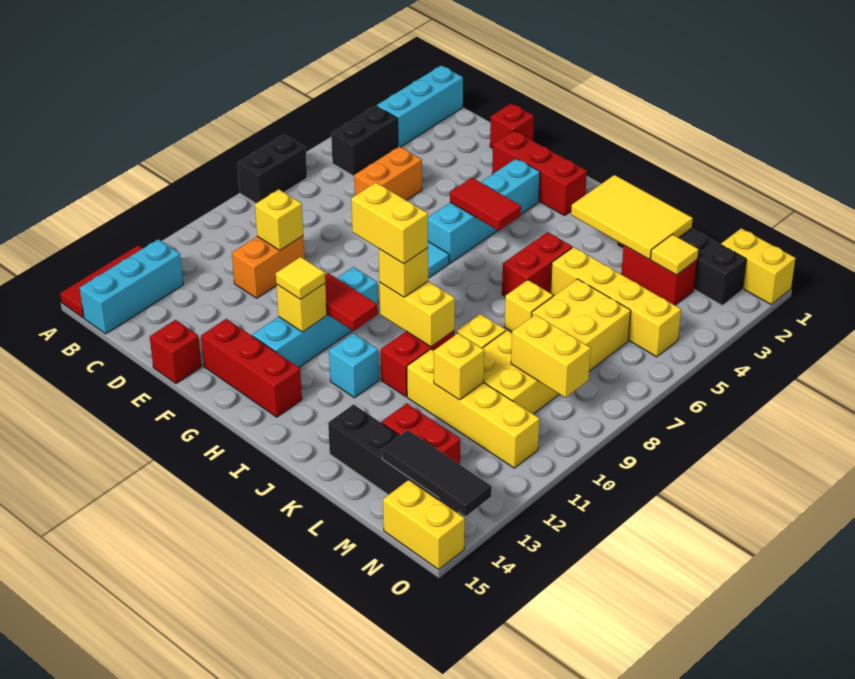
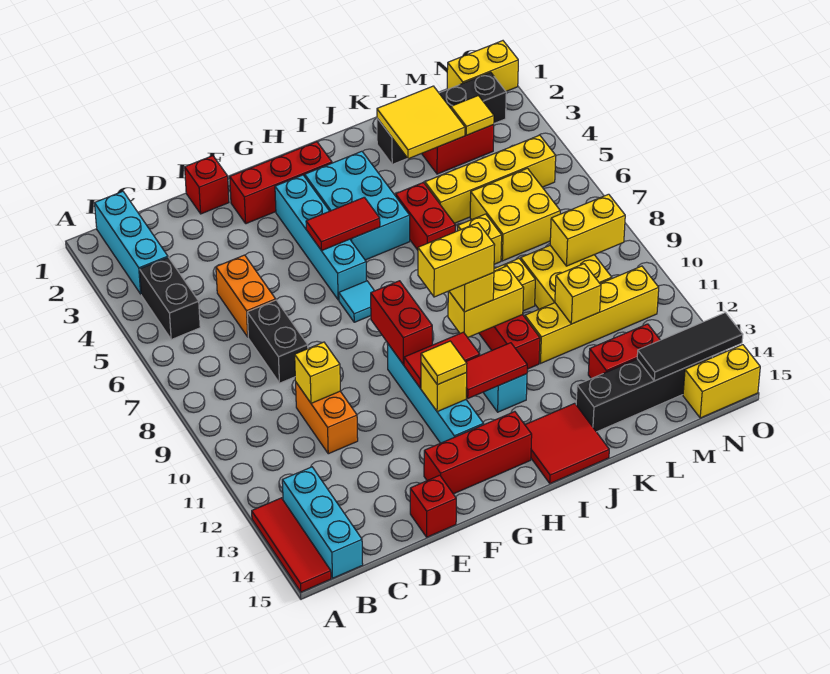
black brick A7:A8 level 1 -> black brick D7:D8 level 1
none -> red brick G9:G10 level 2
none -> cyan brick H3:I5 level 1
none -> red tile H12:I12 level 2
none -> red tile I14:J15 level 1
yellow tile J2:L3 level 2 -> yellow tile K2:L3 level 2

